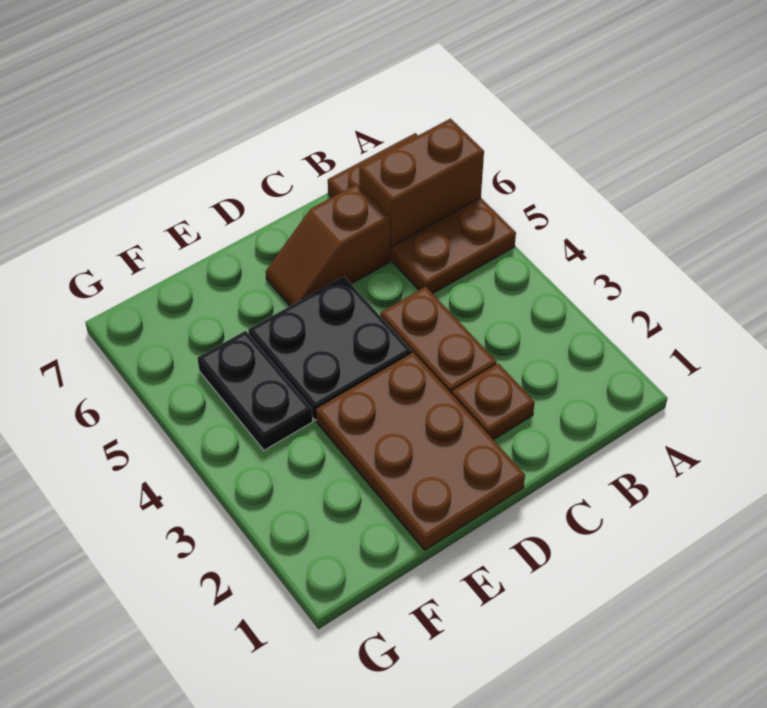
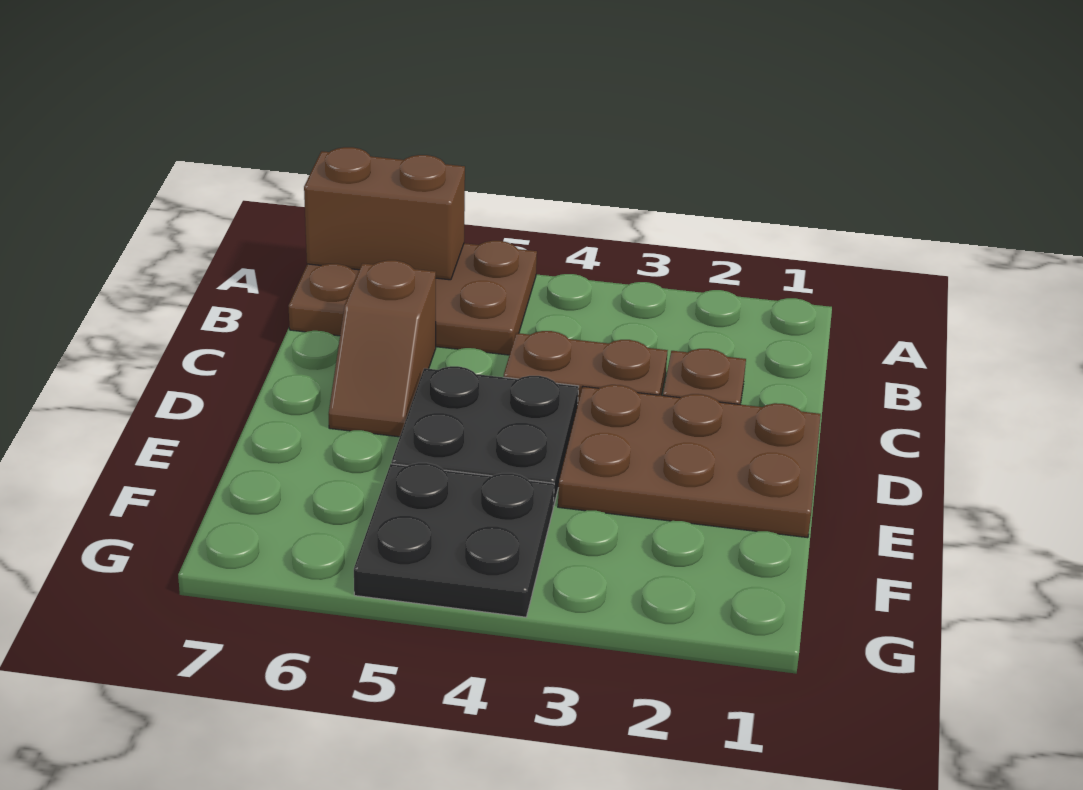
brown brick A6:B6 level 2 -> brown brick A6:A7 level 2
black plate F4:F5 level 1 -> black plate F4:G5 level 1

